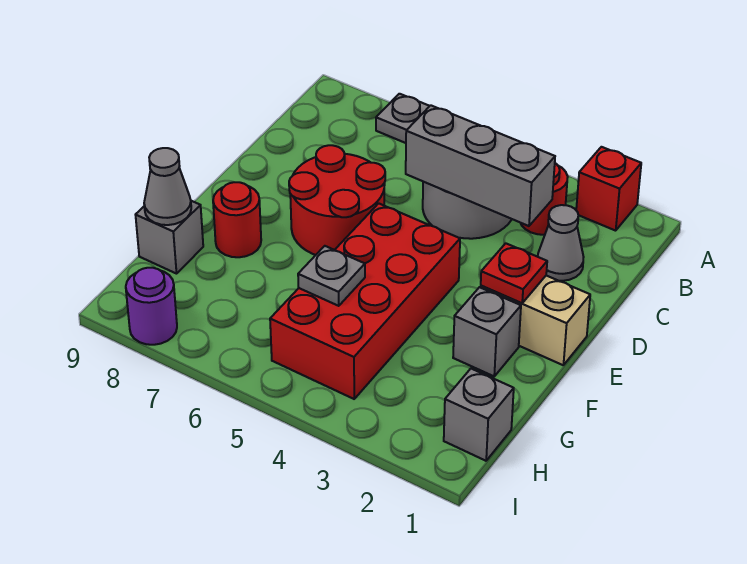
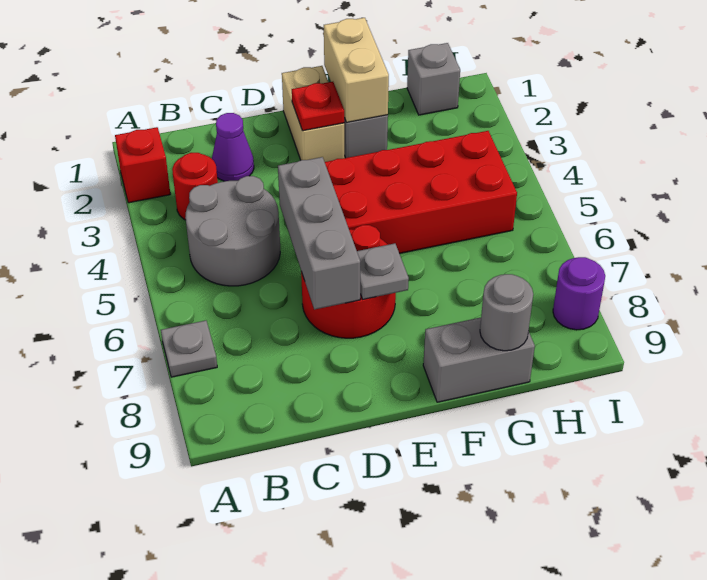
grey cone C2 level 1 -> purple cone C2 level 1
grey brick C3:C5 level 2 -> grey brick D5:D7 level 2
none -> tan brick F1:F2 level 2
red round brick F8 level 1 -> none
grey plate G5 level 2 -> grey plate E7 level 2
grey brick G9 level 1 -> grey brick F9:G9 level 1
grey cone G9 level 2 -> grey round brick G9 level 2

